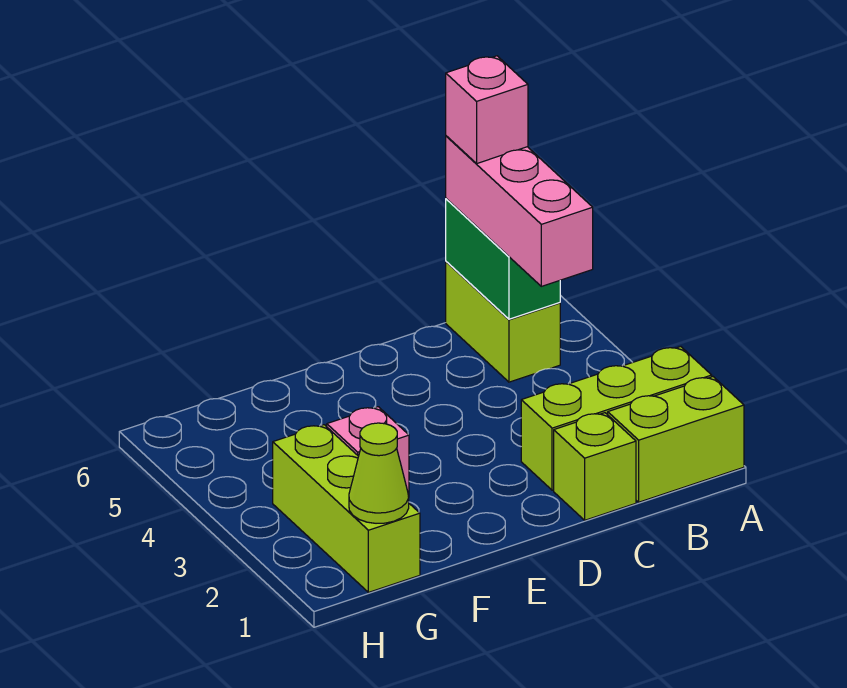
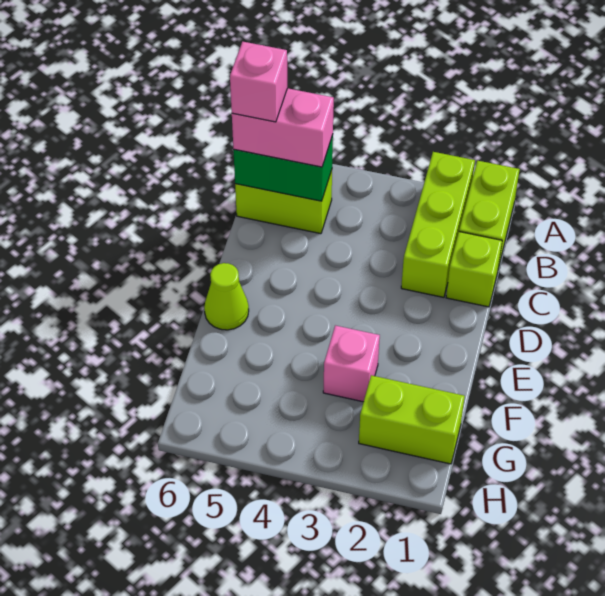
pink brick B4:B6 level 3 -> pink brick B5:B6 level 3
lime brick G1:G3 level 1 -> lime brick G1:G2 level 1
lime cone G1 level 2 -> lime cone E6 level 1

